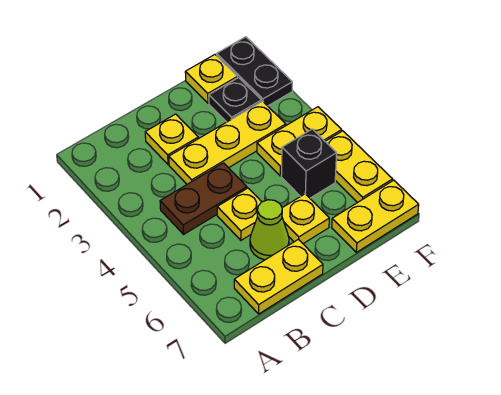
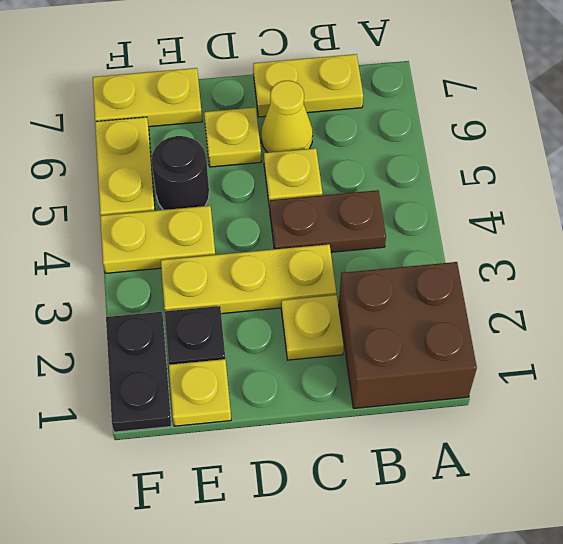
none -> brown brick A1:B2 level 1
lime cone C6 level 1 -> yellow cone C6 level 1
black brick E5 level 1 -> black round brick E5 level 1

